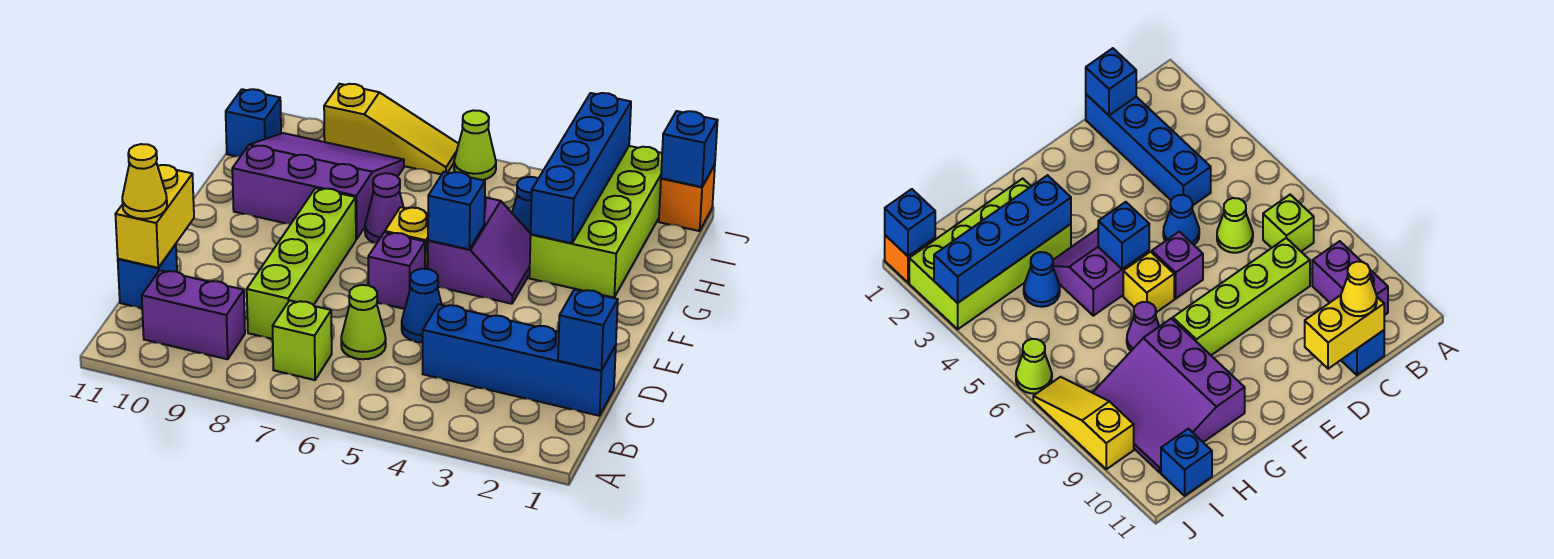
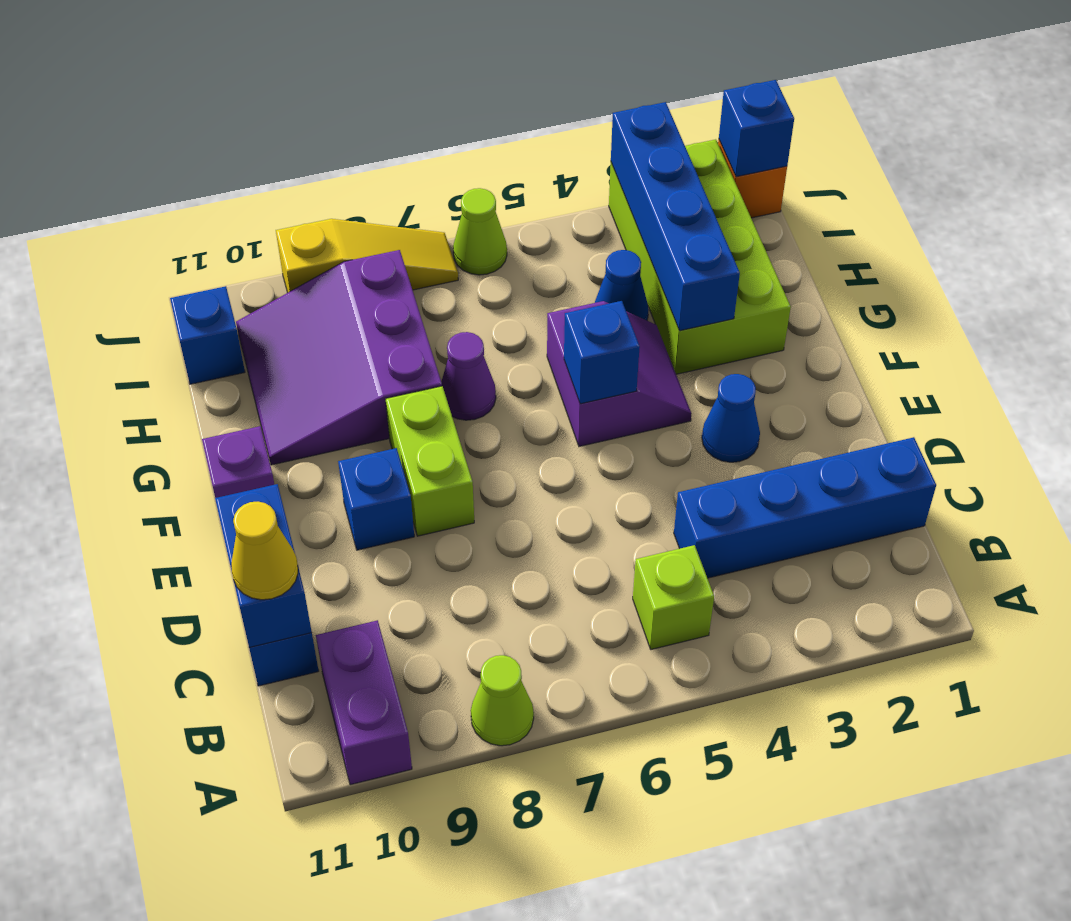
lime brick B7 level 1 -> lime brick B5 level 1
purple brick B9:B10 level 1 -> purple brick A10:B10 level 1
blue brick C1 level 2 -> blue brick E9 level 1
lime cone C6 level 1 -> lime cone A8 level 1
lime brick C8:F8 level 1 -> lime brick E8:F8 level 1
yellow brick C11:D11 level 2 -> blue brick C11:D11 level 2
blue cone D5 level 1 -> blue cone E3 level 1
purple brick E6 level 1 -> purple brick F11 level 1
yellow brick F6 level 1 -> none
purple slope G8:I10 level 1 top G -> purple slope G8:I10 level 1 top 8

